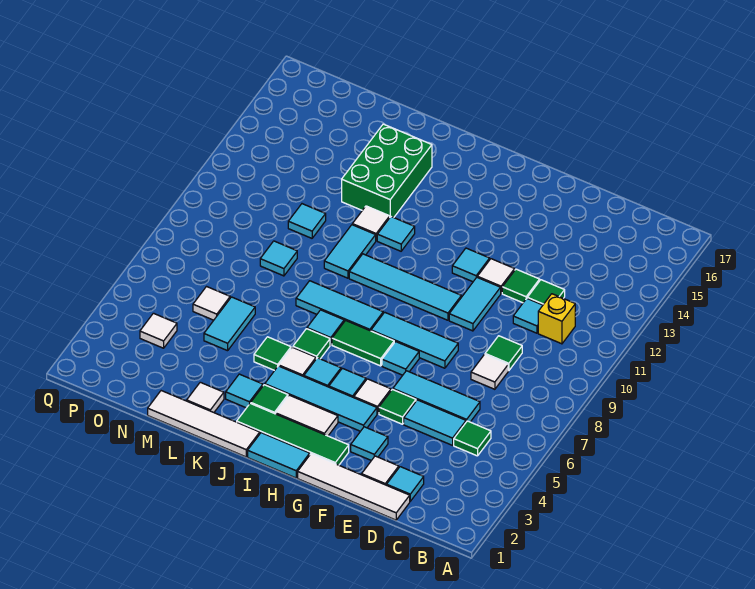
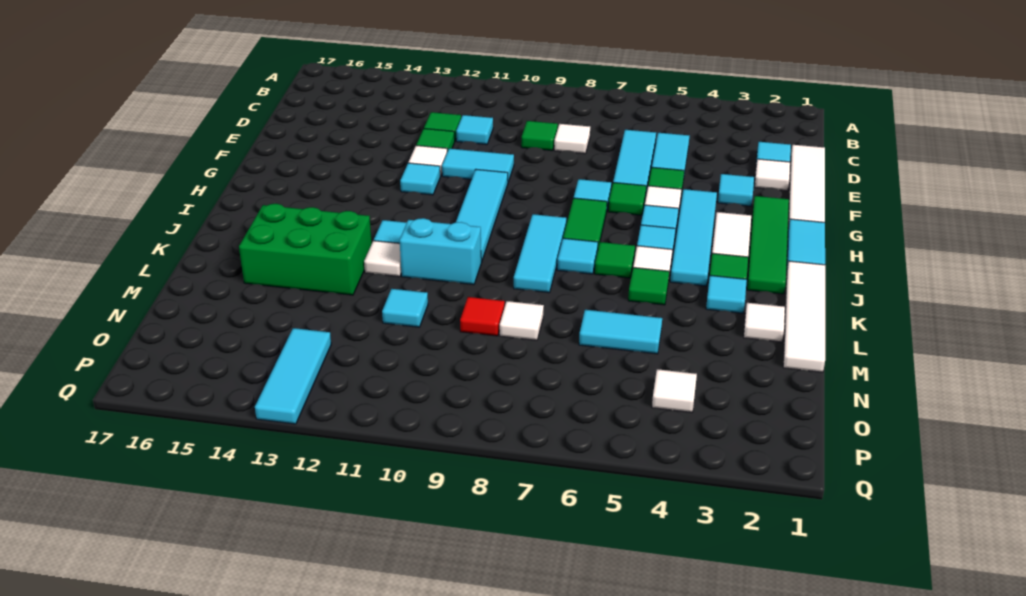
green tile C5 level 1 -> green tile G6 level 1
yellow brick C11 level 1 -> none
cyan tile F8:H8 level 1 -> cyan tile O13:Q13 level 1
cyan tile K10:K11 level 1 -> cyan brick K10:K11 level 1
cyan tile M9 level 1 -> red tile M9 level 1
white tile N6 level 1 -> white tile M8 level 1

